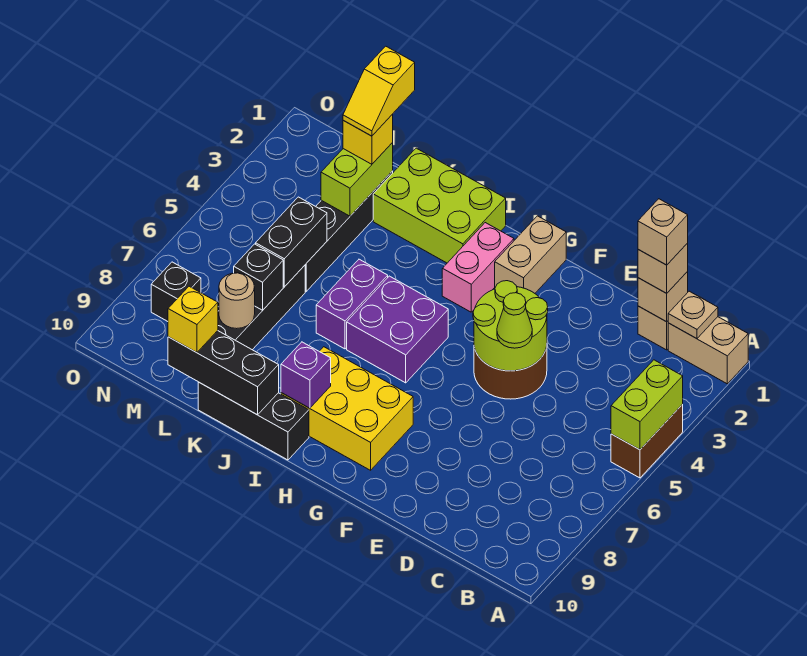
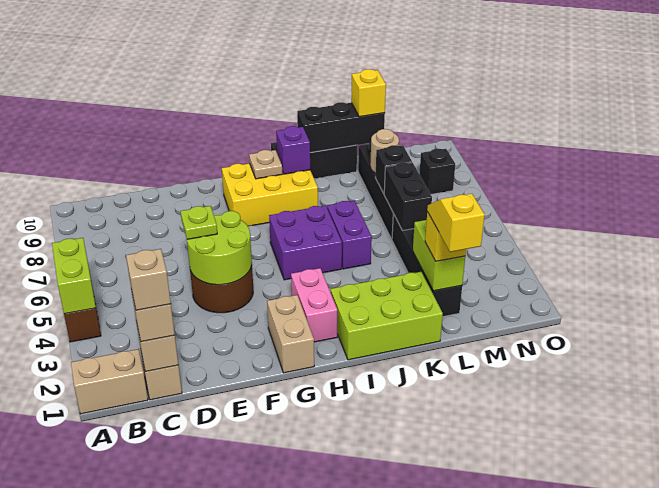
tan plate B1 level 2 -> tan plate H9 level 2
lime cone E5 level 3 -> lime plate E5 level 3

